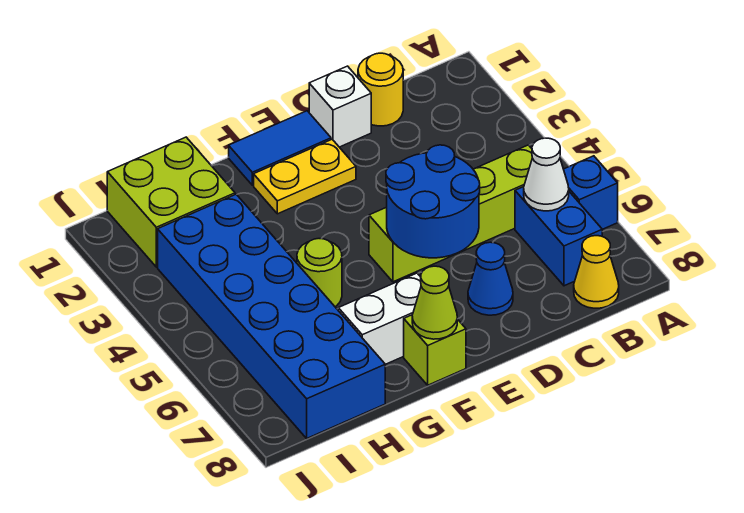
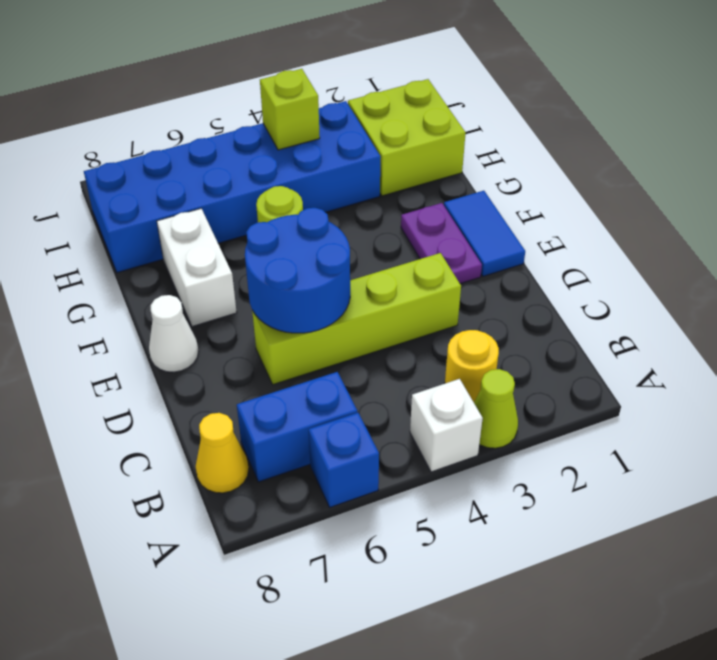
lime brick B5:E5 level 1 -> lime brick D3:D6 level 1
white cone B6 level 2 -> white cone E8 level 1
yellow round brick C1 level 1 -> yellow round brick B3 level 1
white brick D1 level 1 -> white brick A4 level 1
blue cone D7 level 1 -> none
yellow plate E2:F2 level 1 -> purple plate E2:F2 level 1
lime brick F8 level 1 -> lime brick I4 level 2
lime cone F8 level 2 -> lime cone A3 level 1

